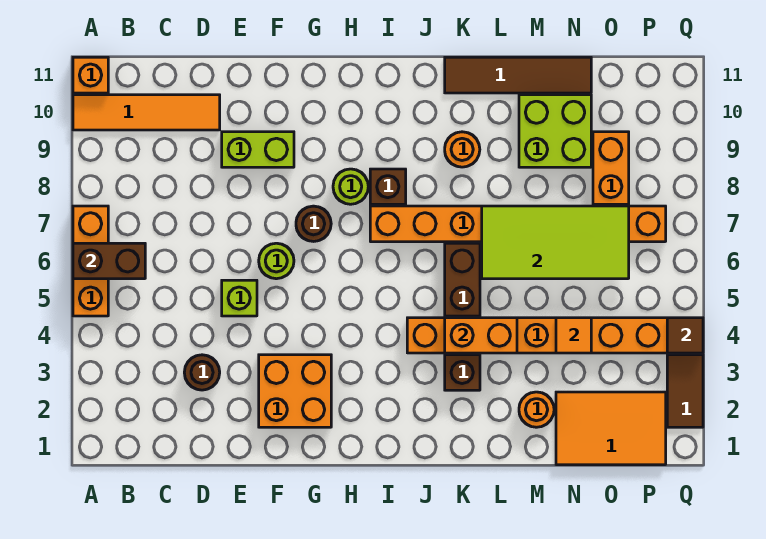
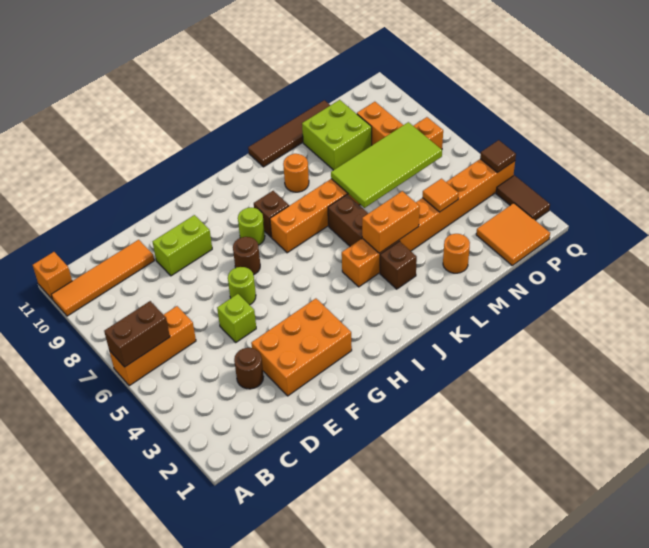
orange brick A5:A7 level 1 -> orange brick A6:C6 level 1
orange brick F2:G3 level 1 -> orange brick E2:G3 level 1
orange tile N1:P2 level 1 -> orange tile O1:P2 level 1

